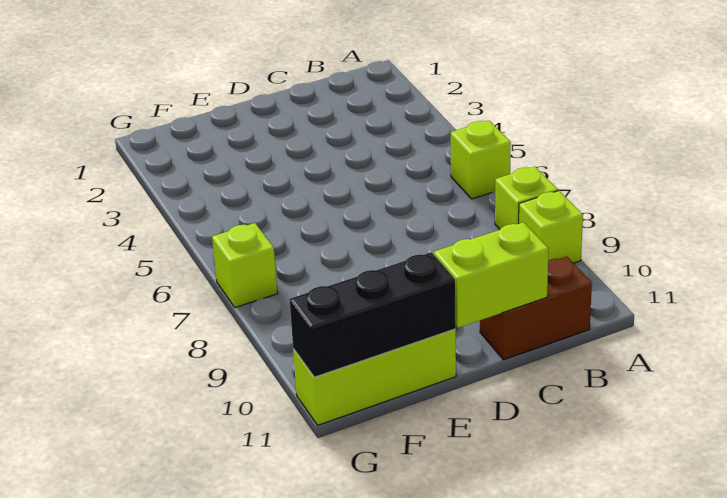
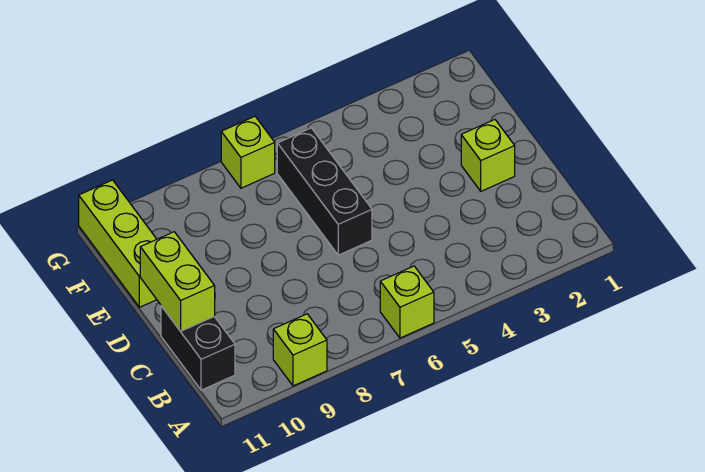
lime brick A8 level 1 -> lime brick D2 level 1
brown brick B11:C11 level 1 -> black brick B11:C11 level 1
black brick E11:G11 level 2 -> black brick D6:F6 level 1

